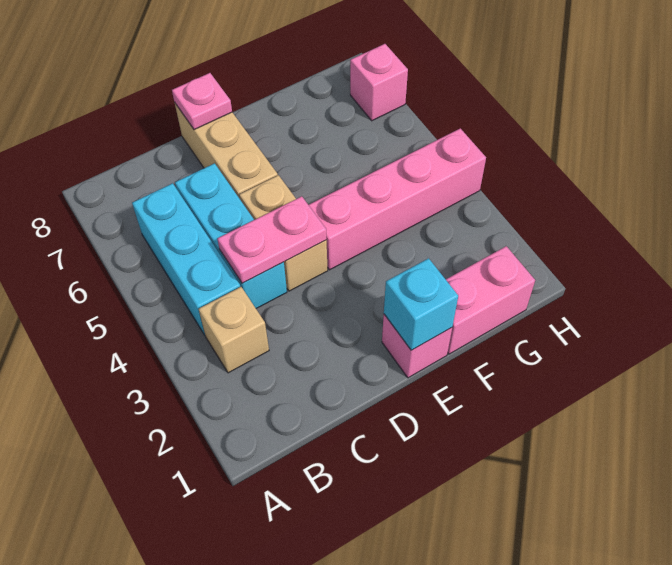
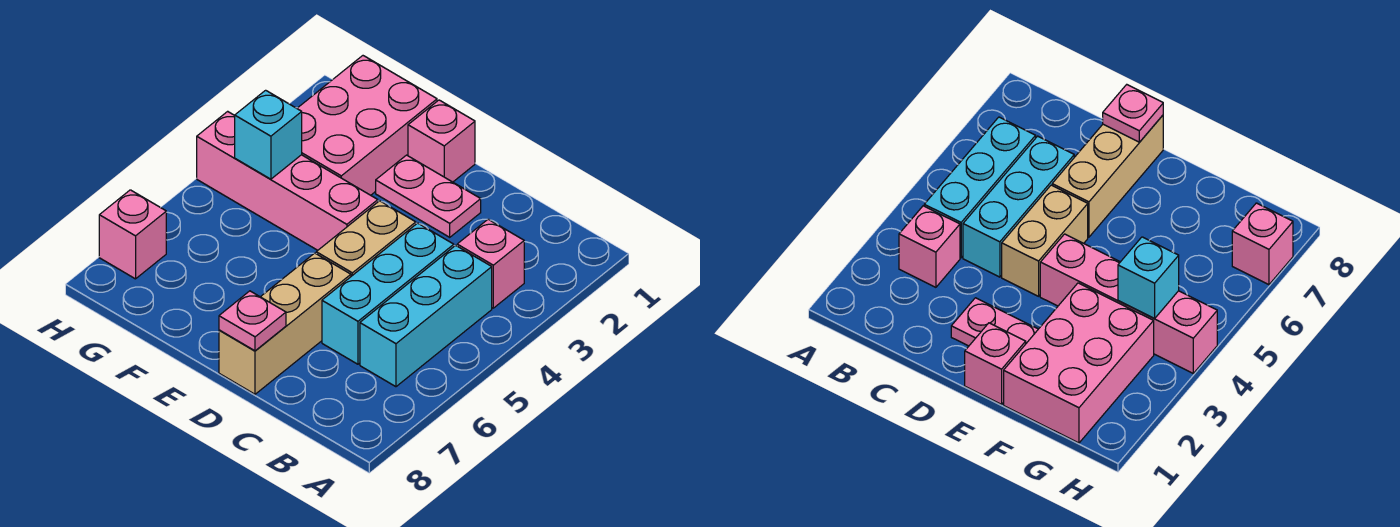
tan brick B3 level 1 -> pink brick B3 level 1
pink plate C4:D4 level 2 -> pink plate D2:E2 level 1
cyan brick E1 level 2 -> cyan brick G4 level 2
pink brick F1:G1 level 1 -> pink brick F1:G3 level 1

